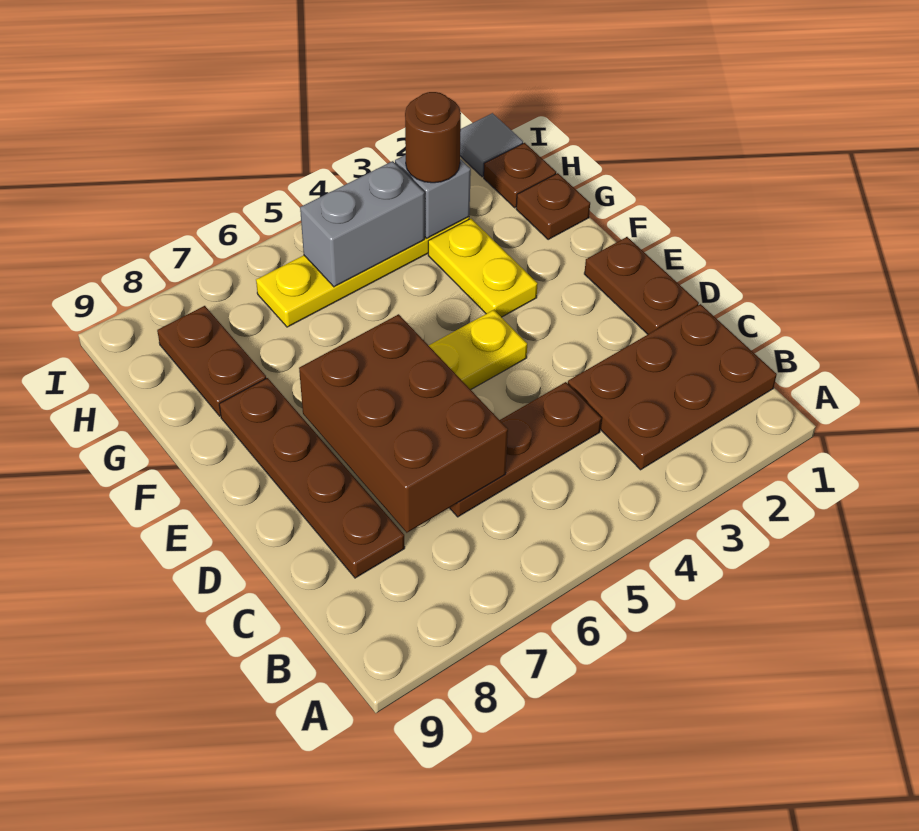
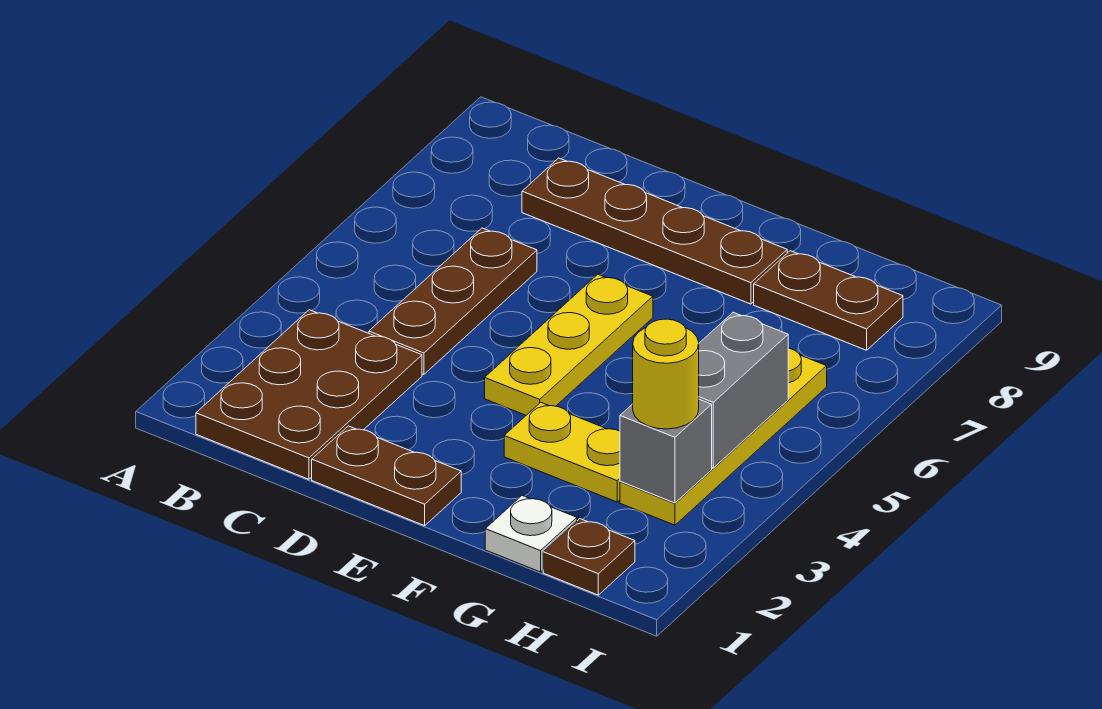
brown brick C6:E7 level 2 -> none
brown plate G1 level 1 -> white plate G1 level 1
brown round brick H3 level 3 -> yellow round brick H3 level 3
grey tile I1 level 1 -> none

